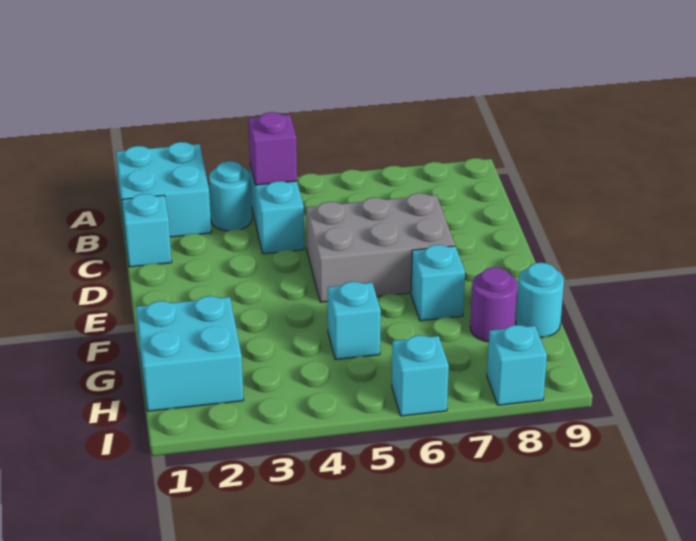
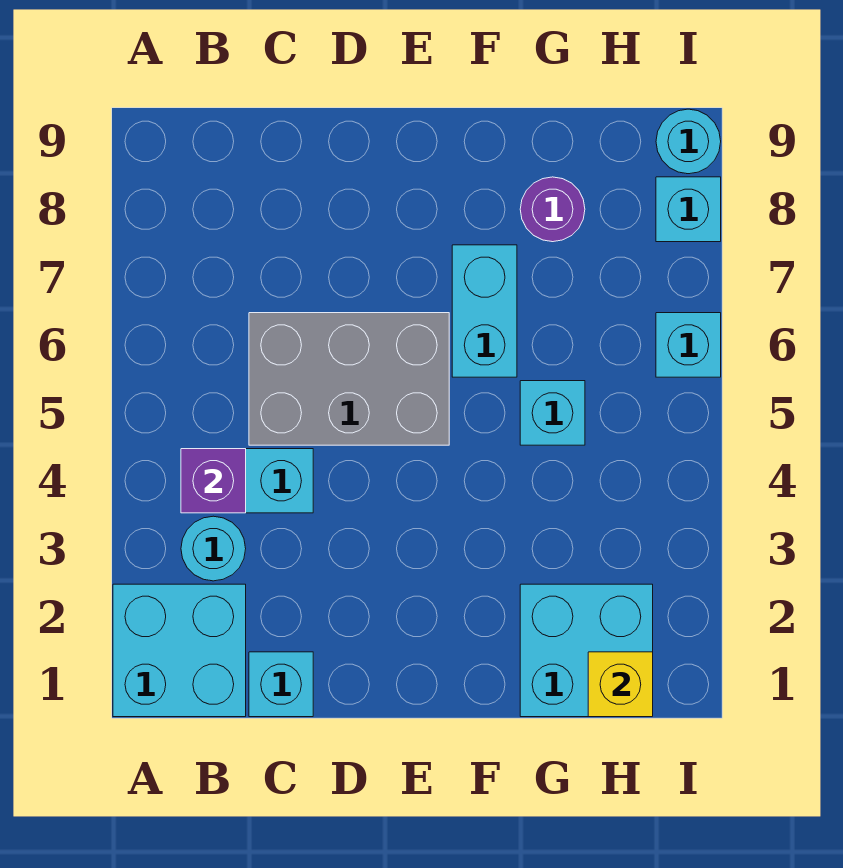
grey brick D5:E7 level 1 -> grey brick C5:E6 level 1
cyan brick F7 level 1 -> cyan brick F6:F7 level 1
cyan round brick G9 level 1 -> cyan round brick I9 level 1
none -> yellow brick H1 level 2

